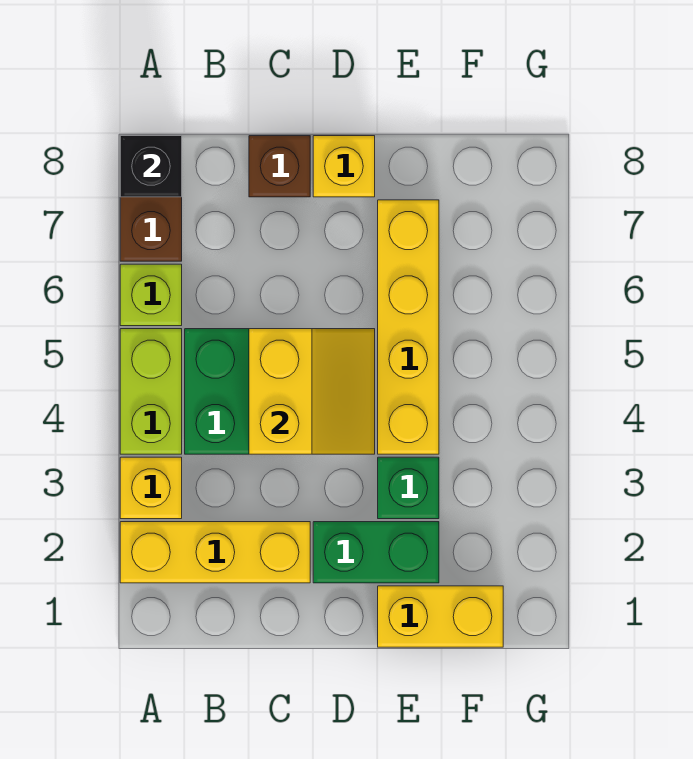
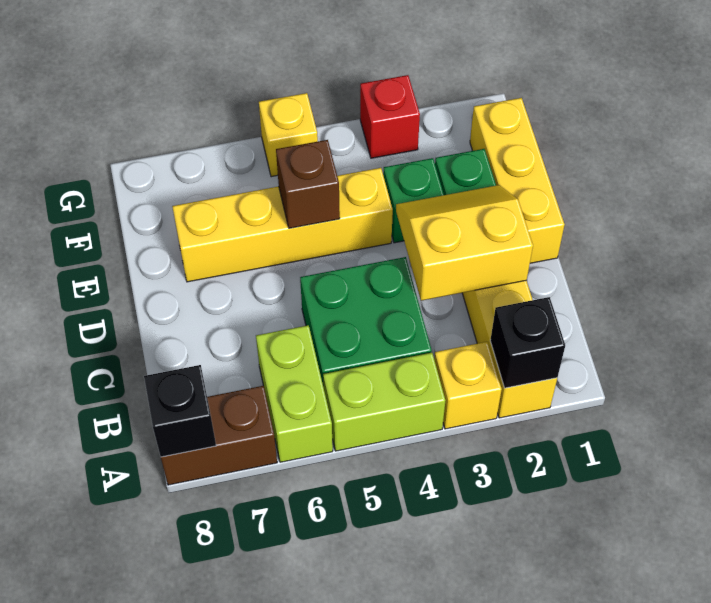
none -> black brick A2 level 2
lime brick A6 level 1 -> lime brick A6:B6 level 1
yellow slope C4:D5 level 2 top C -> yellow slope C2:D3 level 2 top C
brown brick C8 level 1 -> brown brick E5 level 2
yellow brick D8 level 1 -> yellow brick G5 level 1
yellow brick E1:F1 level 1 -> yellow brick D1:F1 level 1
none -> red brick G3 level 1

